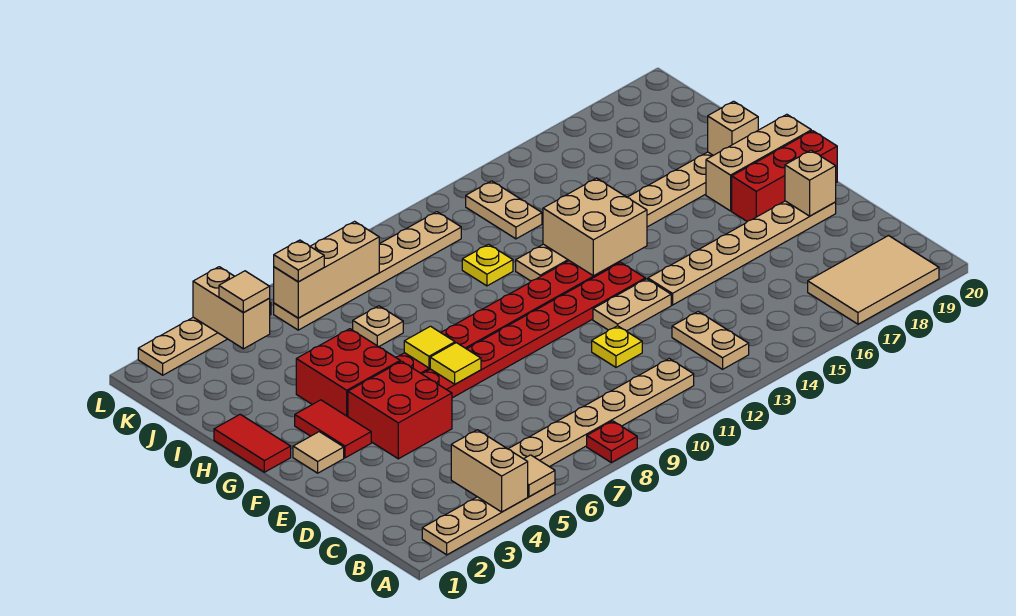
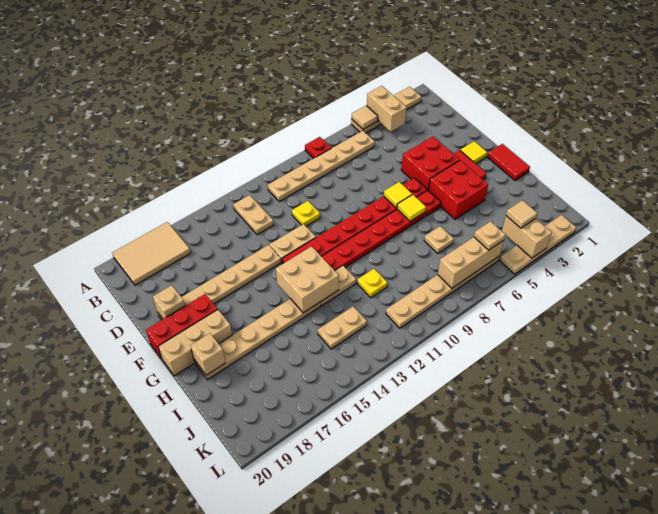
tan tile F2 level 1 -> yellow tile F2 level 1
tan plate J13:K13 level 1 -> tan plate J13:J14 level 1

